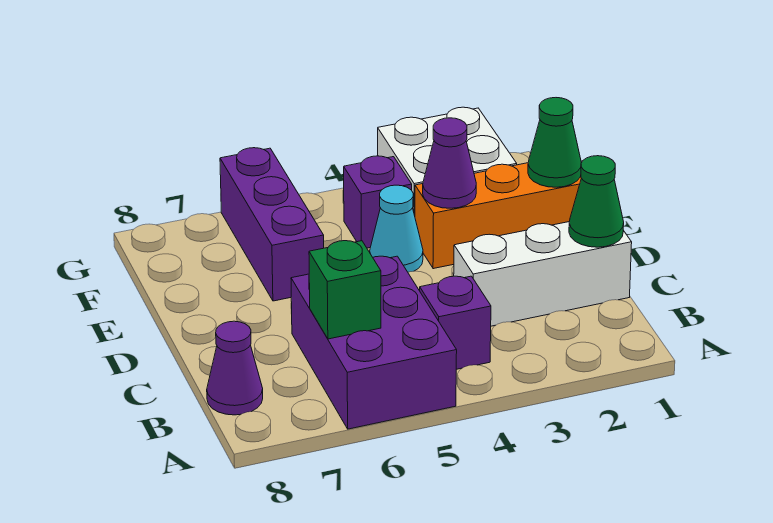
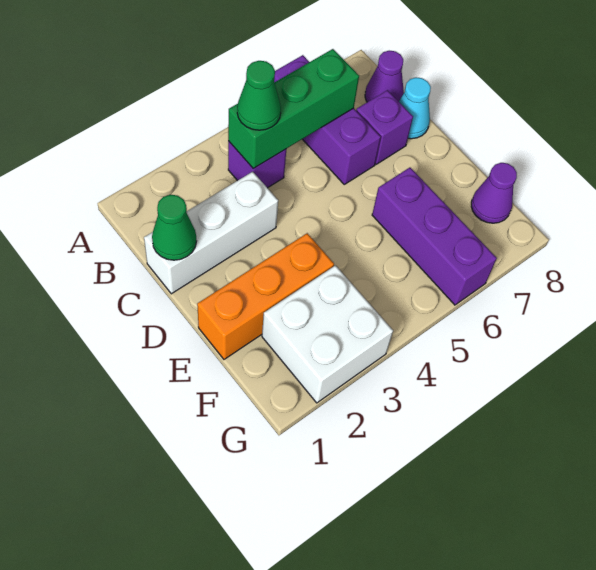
purple brick A5:C6 level 1 -> purple brick A6:C6 level 1
green brick B6 level 2 -> green brick B4:B6 level 2
green cone E1 level 2 -> green cone B4 level 3
purple cone E3 level 2 -> purple cone F8 level 1
cyan cone E4 level 1 -> cyan cone C8 level 1
purple brick F4 level 1 -> purple brick C7 level 1

